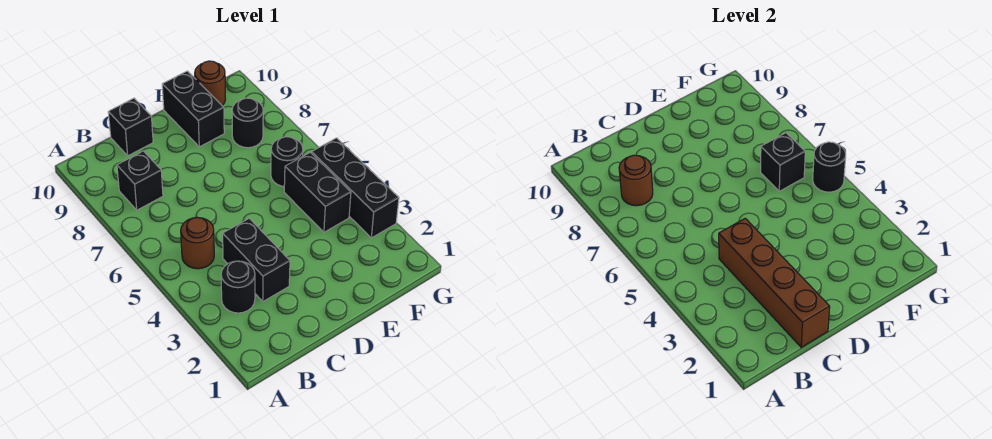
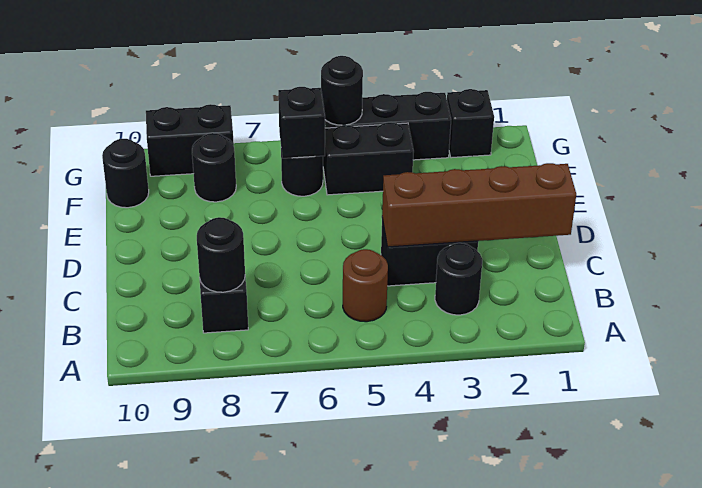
brown round brick B8 level 2 -> black round brick B8 level 2
black brick C10 level 1 -> black brick G2 level 1
black brick E9:E10 level 1 -> black brick G8:G9 level 1
brown round brick F10 level 1 -> black round brick F10 level 1

